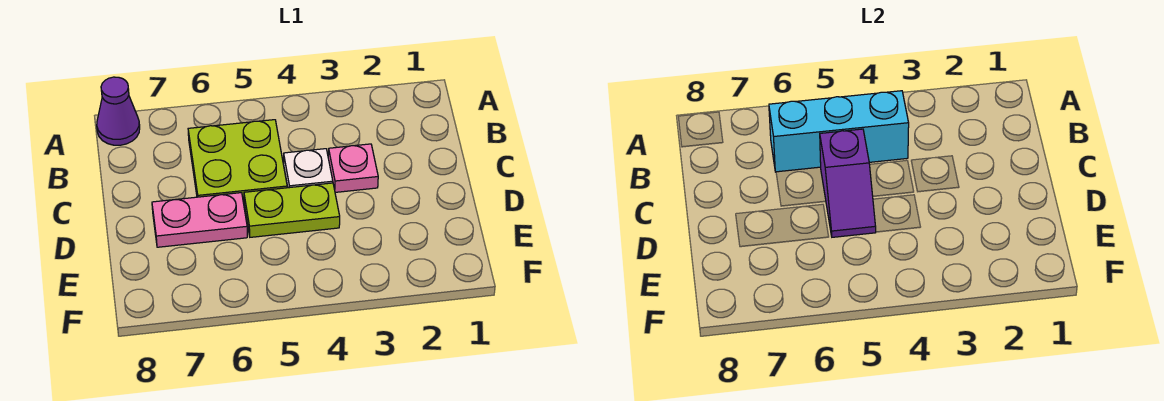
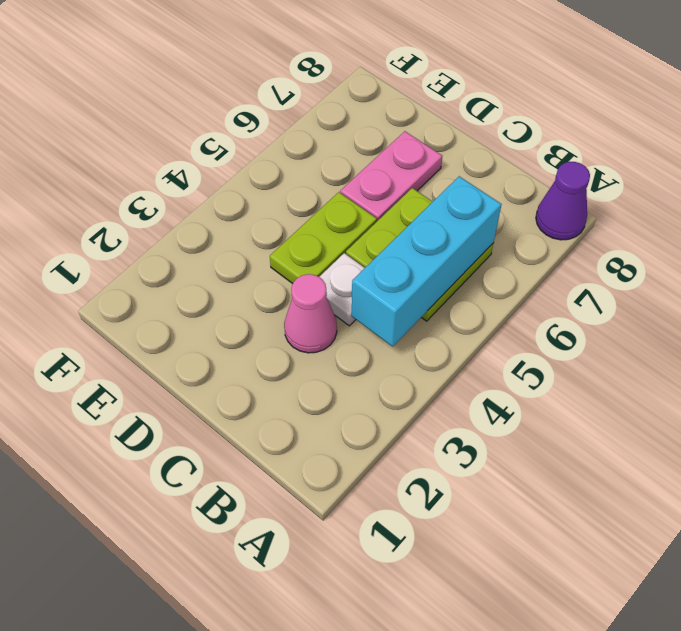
pink plate C3 level 1 -> pink cone C3 level 1
purple slope C5:D5 level 2 top C -> none

